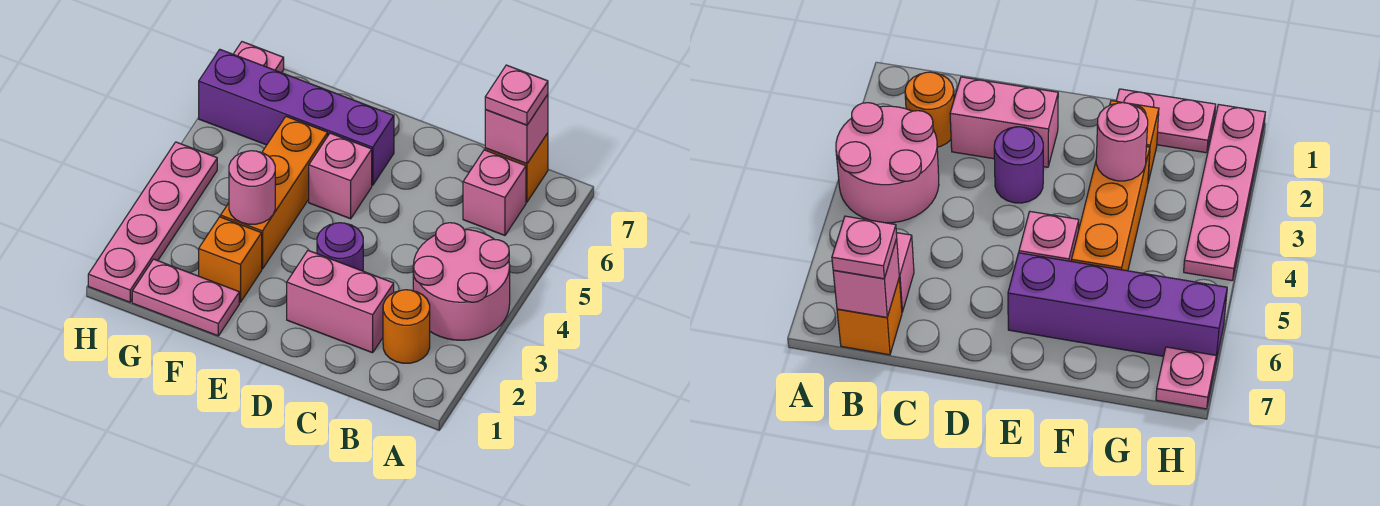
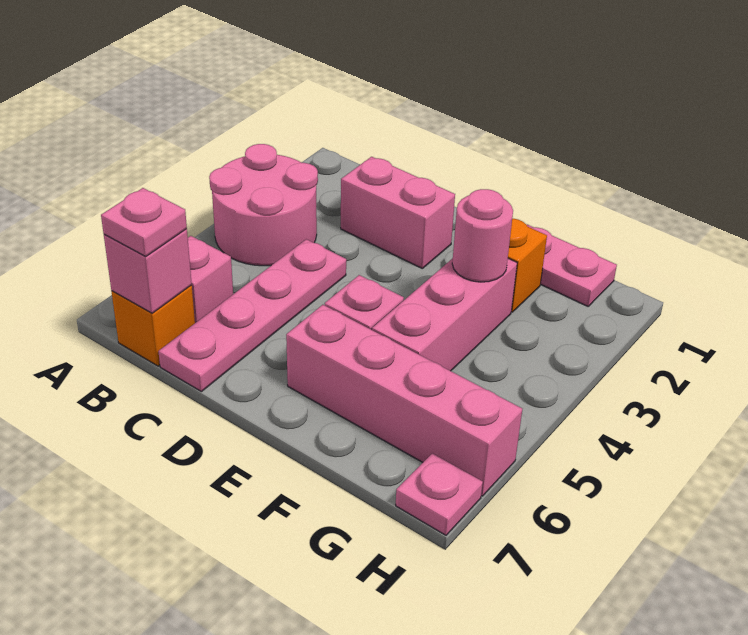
orange round brick B2 level 1 -> none
purple round brick D3 level 1 -> none
purple brick E6:H6 level 1 -> pink brick E6:H6 level 1
orange brick F3:F5 level 1 -> pink brick F3:F5 level 1
pink plate H1:H4 level 1 -> pink plate C4:C7 level 1

